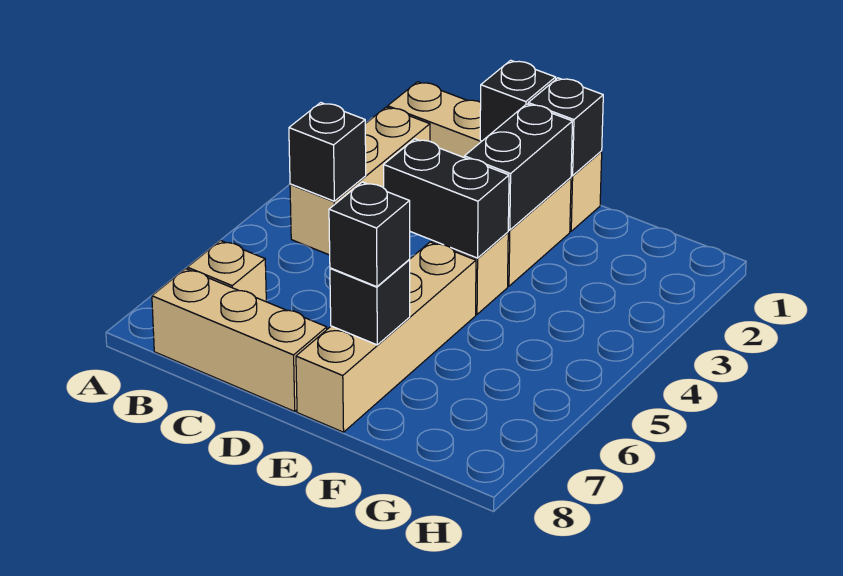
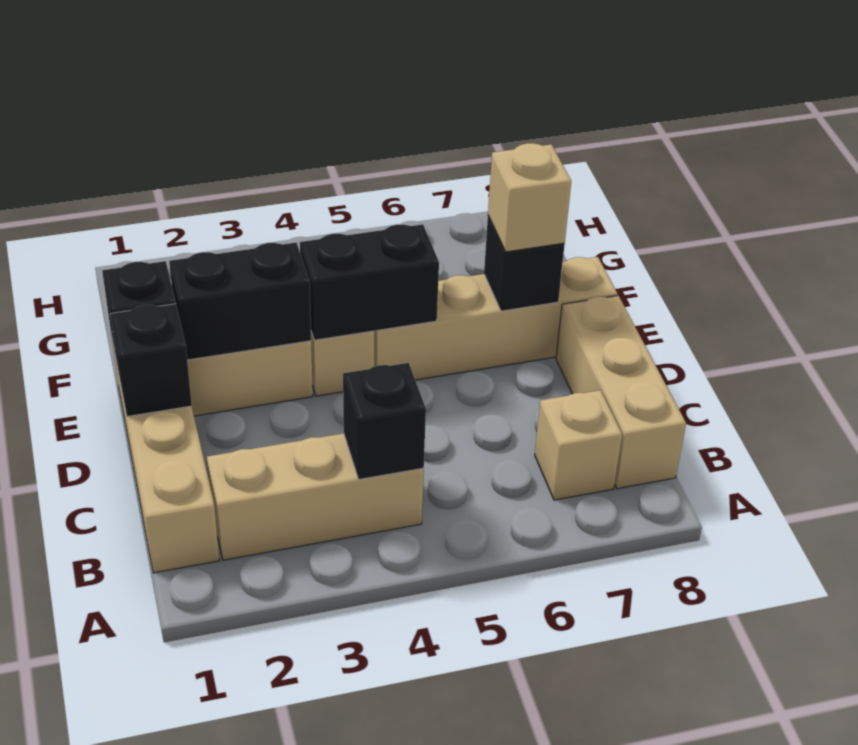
black brick D4:E4 level 2 -> black brick E4:E5 level 2
black brick E7 level 3 -> tan brick E7 level 3

